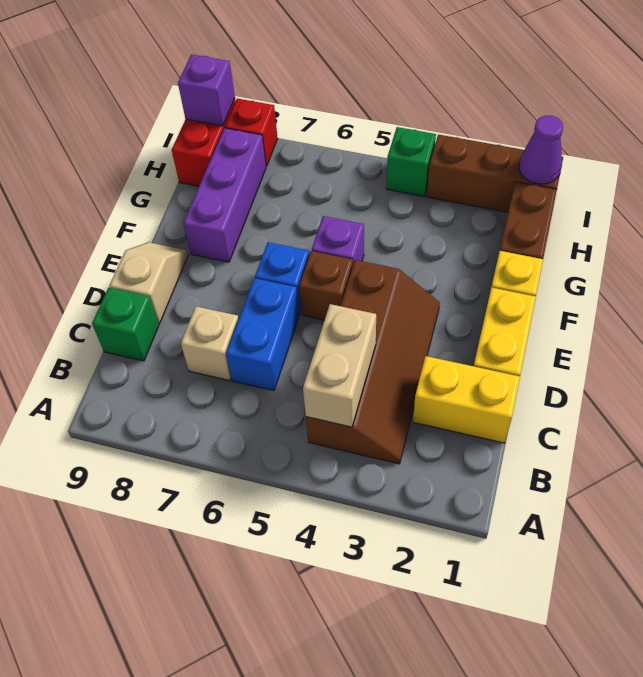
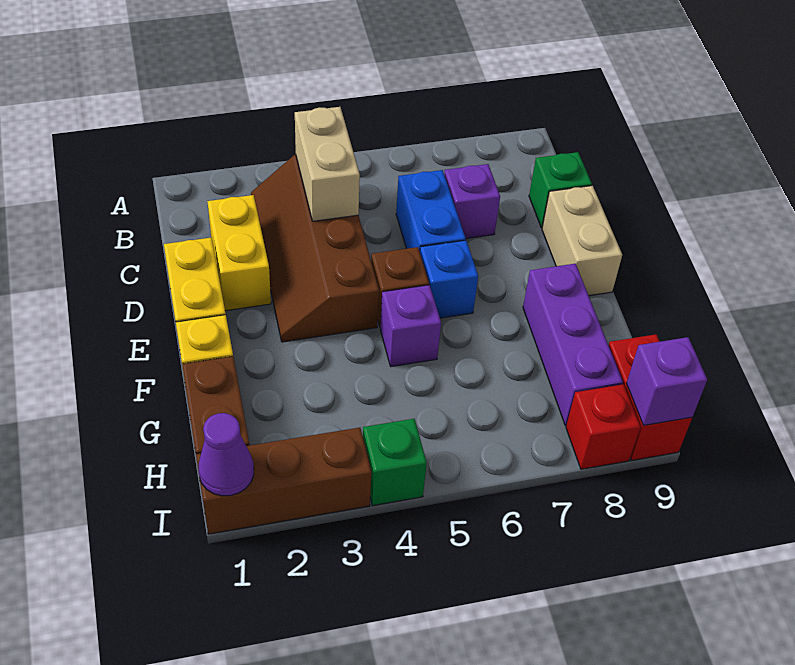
yellow brick C1:C2 level 1 -> yellow brick C2:D2 level 1
tan brick C7 level 1 -> purple brick C7 level 1
tan slope D9:E9 level 1 top D -> tan brick D9:E9 level 1

